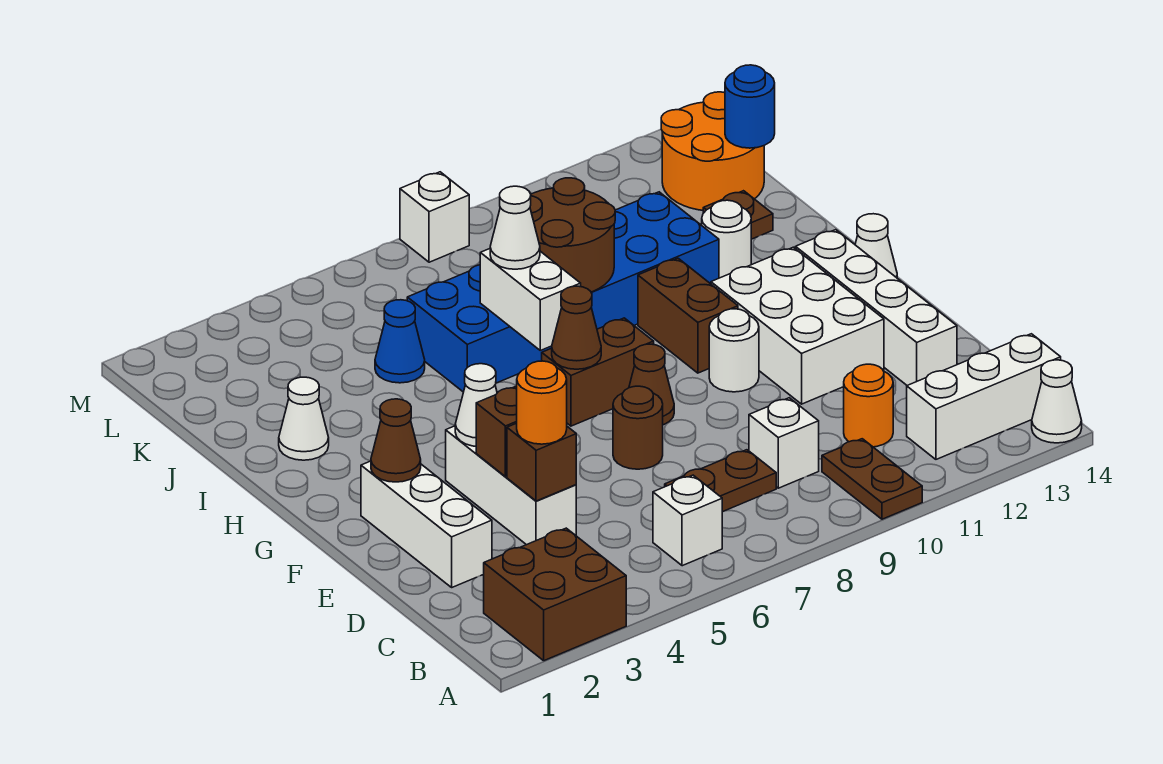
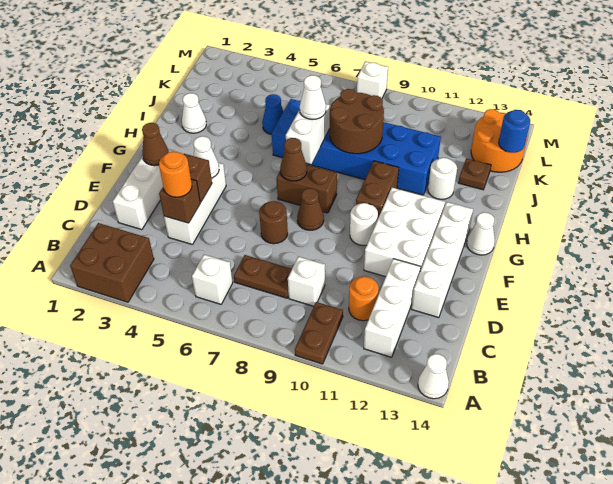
white brick B12:B14 level 1 -> white brick B12:D12 level 1

